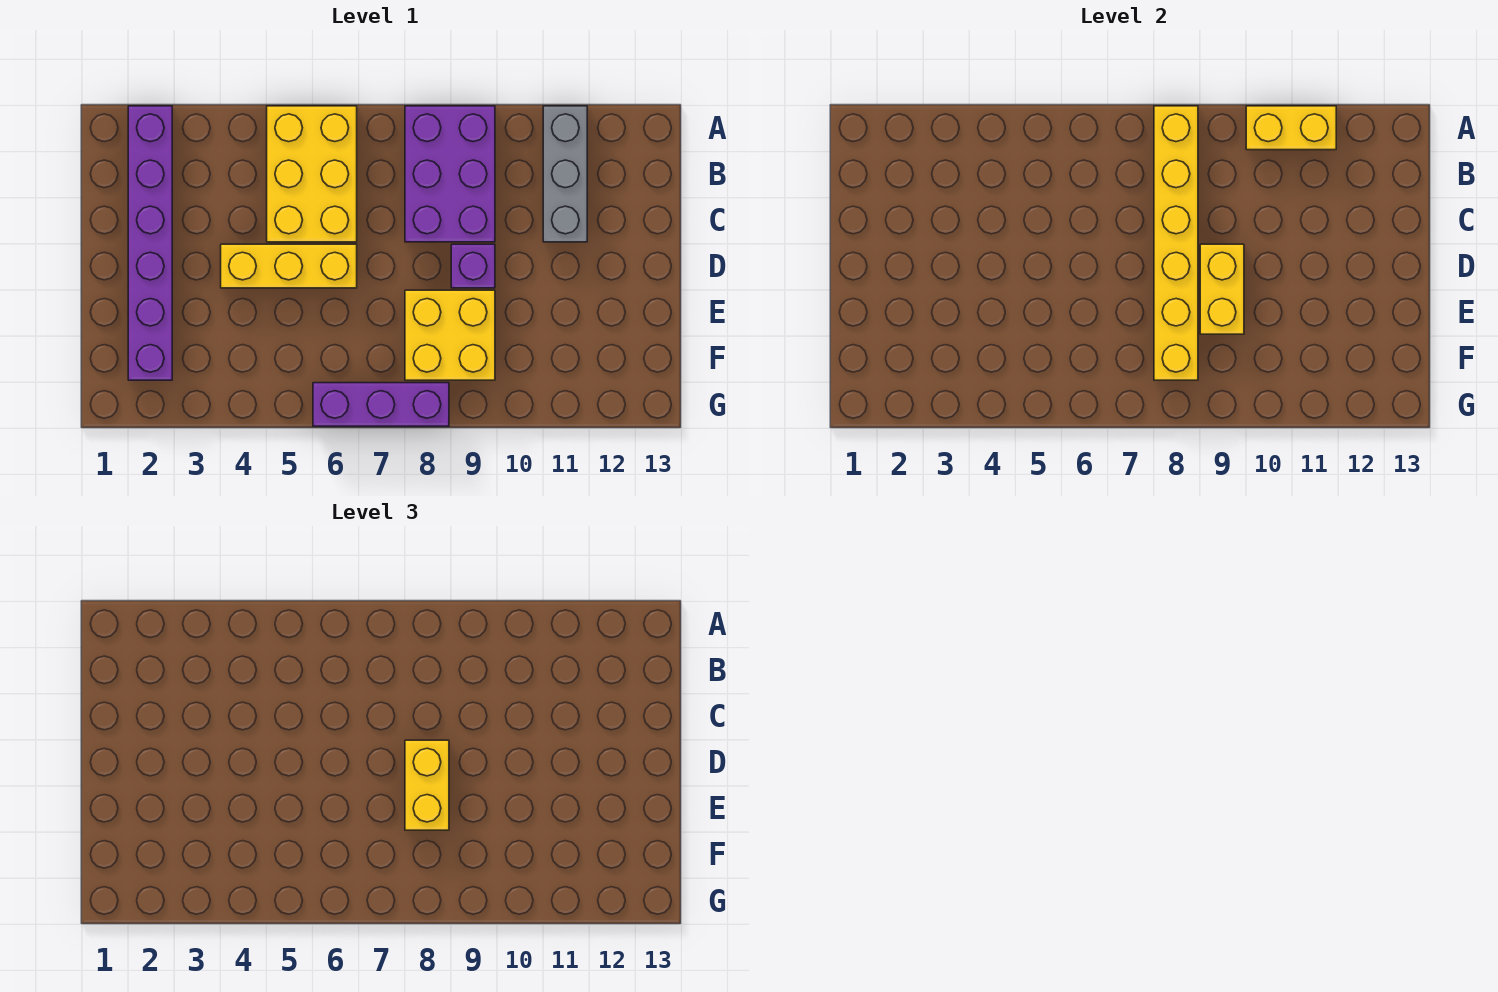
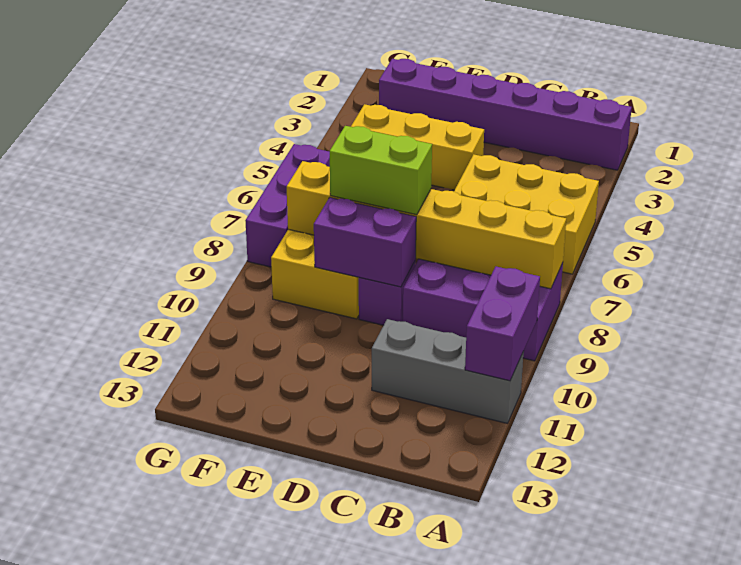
yellow brick A10:A11 level 2 -> purple brick A10:A11 level 2
yellow brick D4:D6 level 1 -> yellow brick D4:F4 level 1
yellow brick D8:E8 level 3 -> lime brick D8:E8 level 3
yellow brick D9:E9 level 2 -> purple brick D9:E9 level 2

